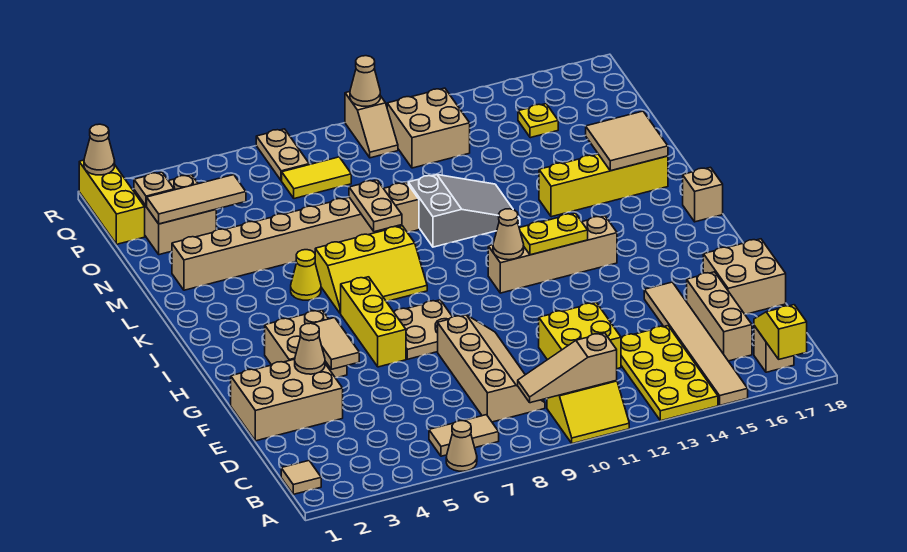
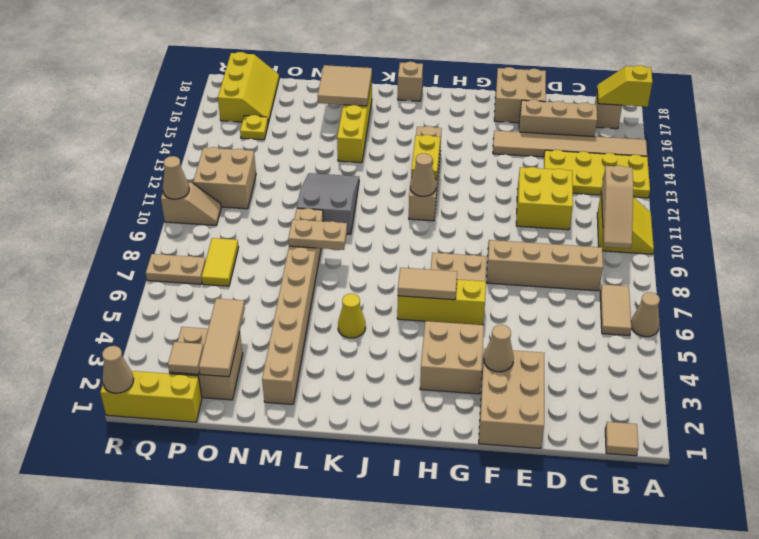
tan tile F4:G4 level 2 -> tan tile H6:I6 level 2
yellow slope J6:K8 level 1 top K -> yellow slope P16:Q18 level 1 top Q
tan plate P2 level 2 -> tan tile P2 level 2

